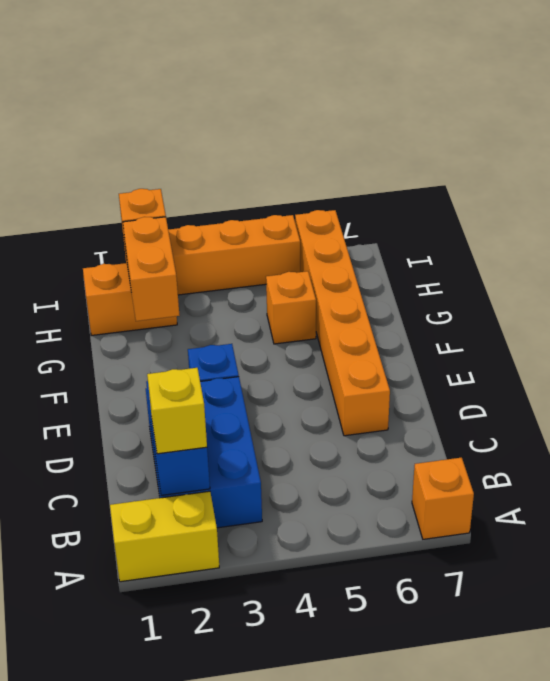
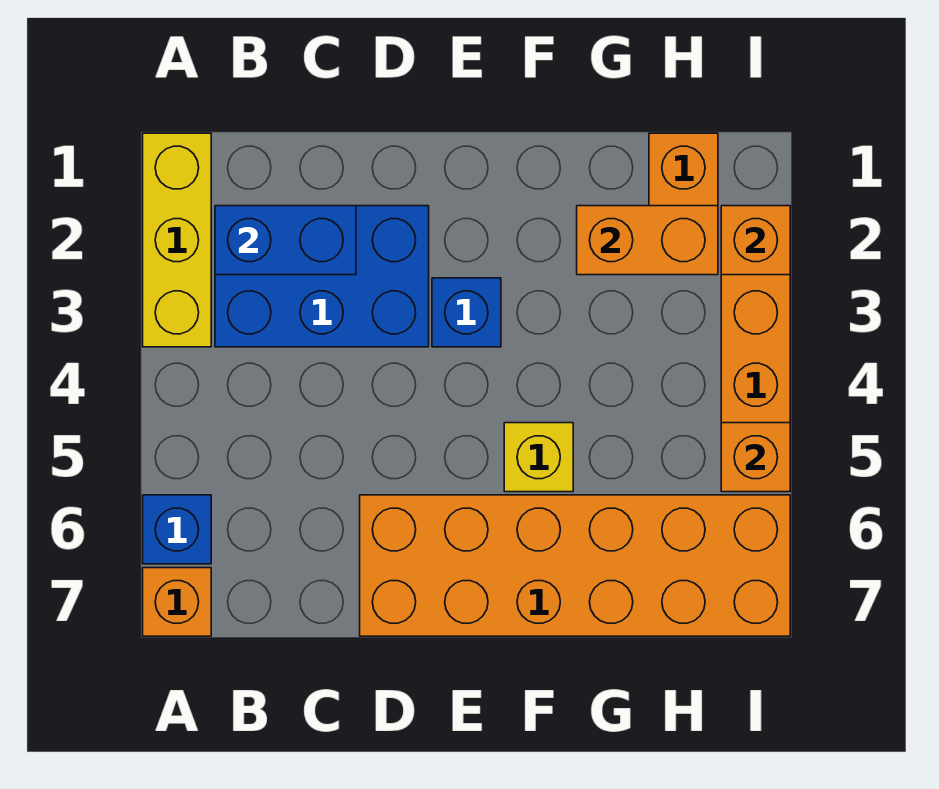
yellow brick A1:A2 level 1 -> yellow brick A1:A3 level 1
none -> blue brick A6 level 1
yellow brick B2 level 3 -> yellow brick F5 level 1
orange brick D6:I6 level 1 -> orange brick D6:I7 level 1
orange brick G5 level 1 -> orange brick I5 level 2

